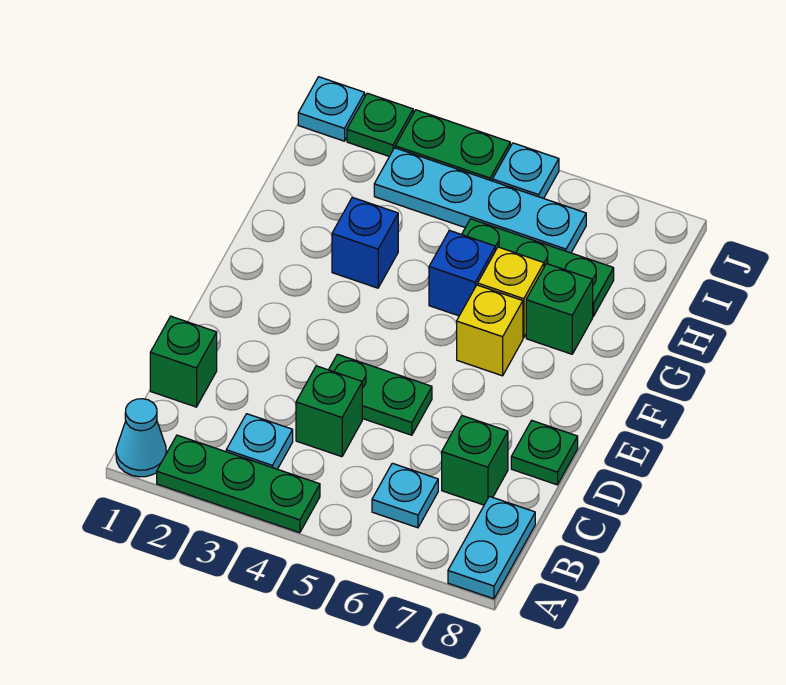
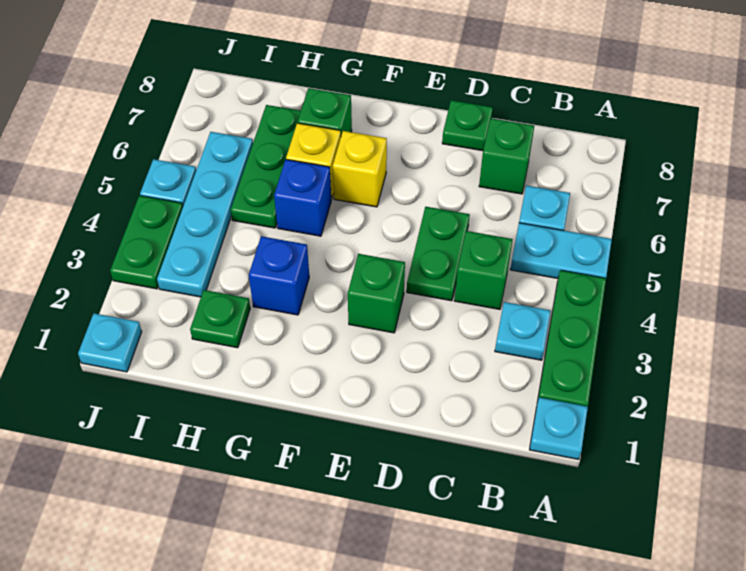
cyan cone A1 level 1 -> cyan plate A1 level 1
cyan plate A8:B8 level 1 -> cyan plate A5:B5 level 1
green brick C1 level 1 -> green brick E3 level 1
green plate J2 level 1 -> green plate H2 level 1

